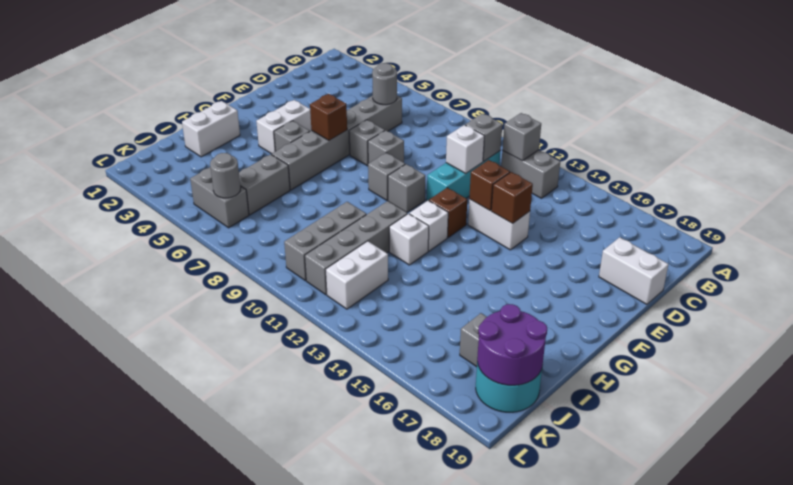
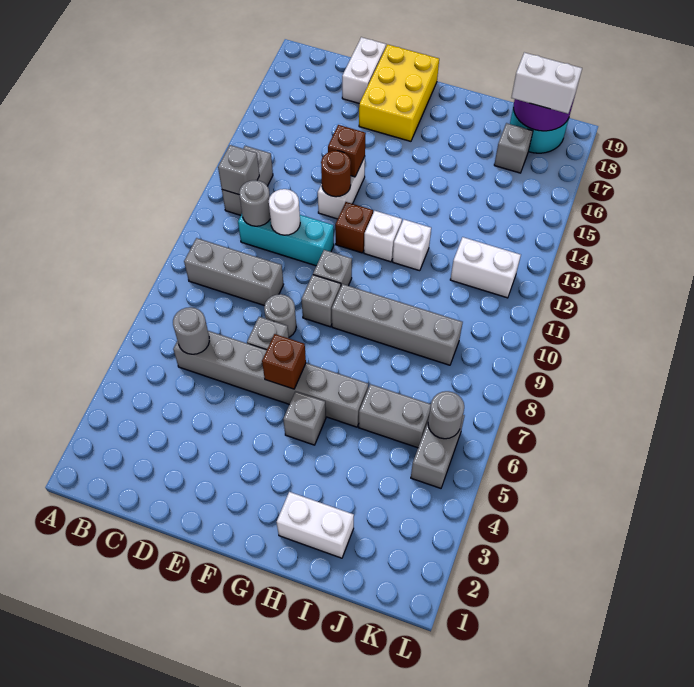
grey brick C11 level 2 -> grey round brick C11 level 2
white brick D11 level 2 -> white round brick D11 level 2
grey brick E8 level 1 -> grey round brick E8 level 1
brown brick E13 level 2 -> brown round brick E13 level 2
none -> yellow brick E17:F19 level 1
white brick F4:G4 level 1 -> white brick J18:K18 level 3
grey brick H11:K11 level 1 -> grey brick G9:J9 level 1
grey brick I10:K10 level 1 -> grey brick B9:D9 level 1

